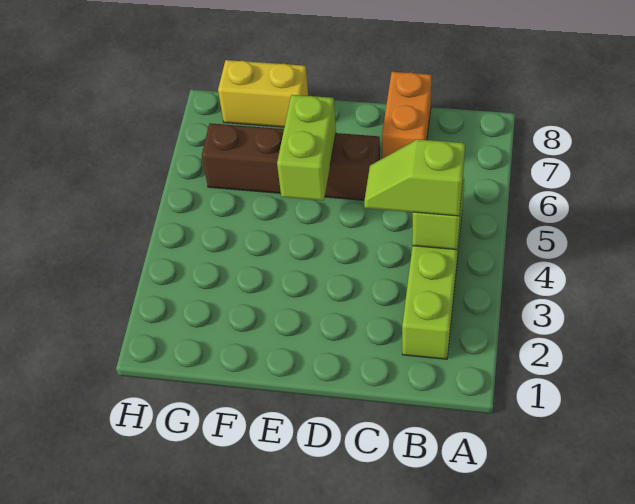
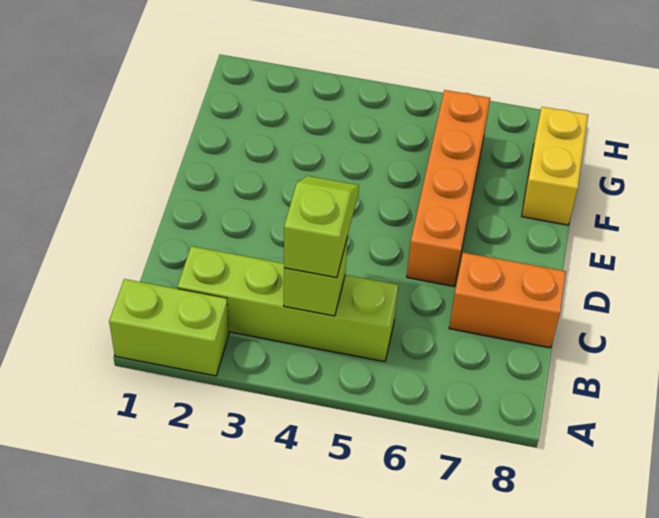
brown brick D6:G6 level 1 -> orange brick D6:G6 level 1
lime brick E5:E6 level 2 -> lime brick A1:A2 level 1

